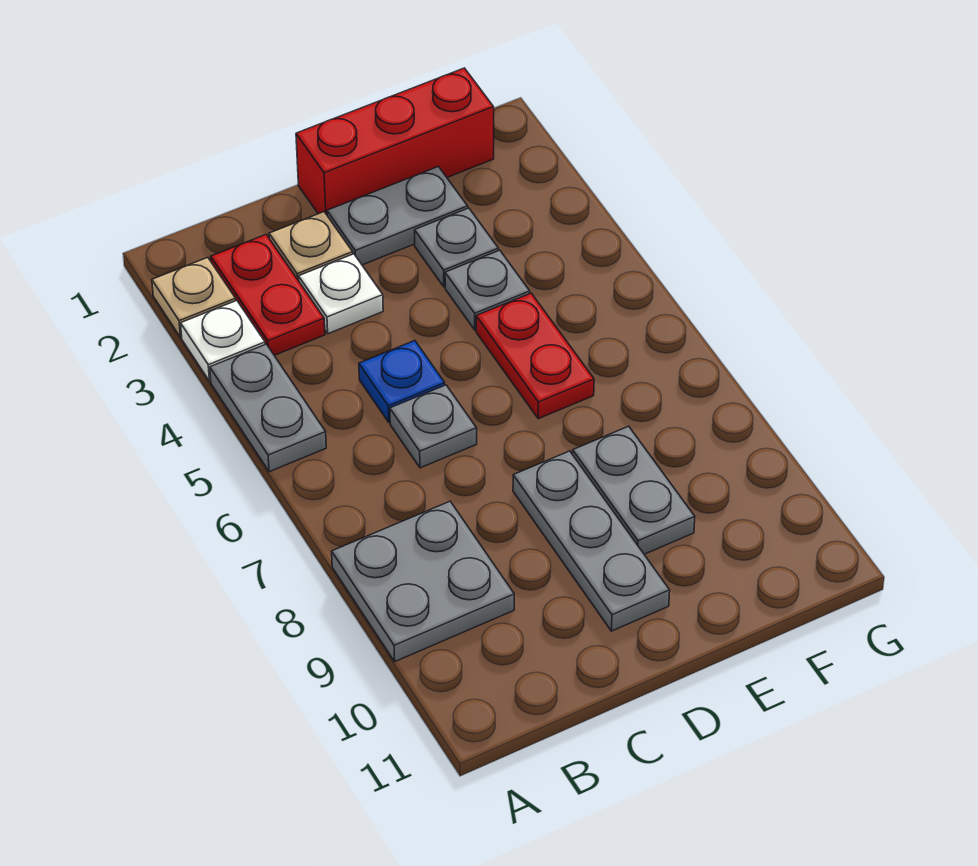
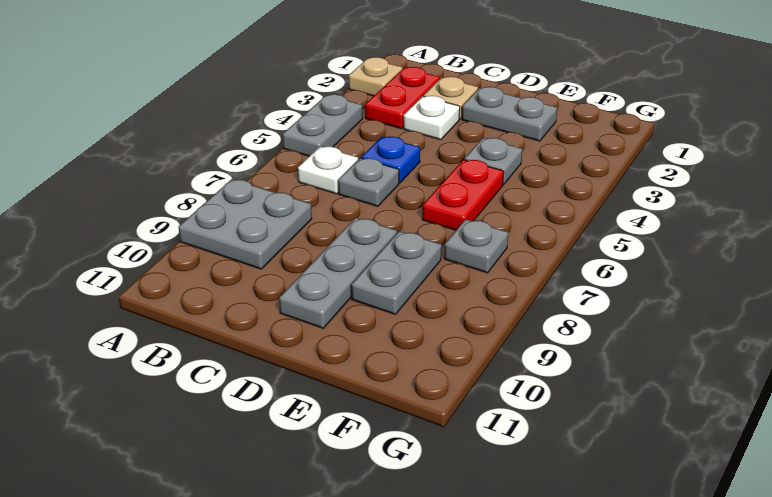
white plate A3 level 1 -> white plate B6 level 1
red brick D1:F1 level 1 -> none
grey plate E3 level 1 -> grey plate F7 level 1

